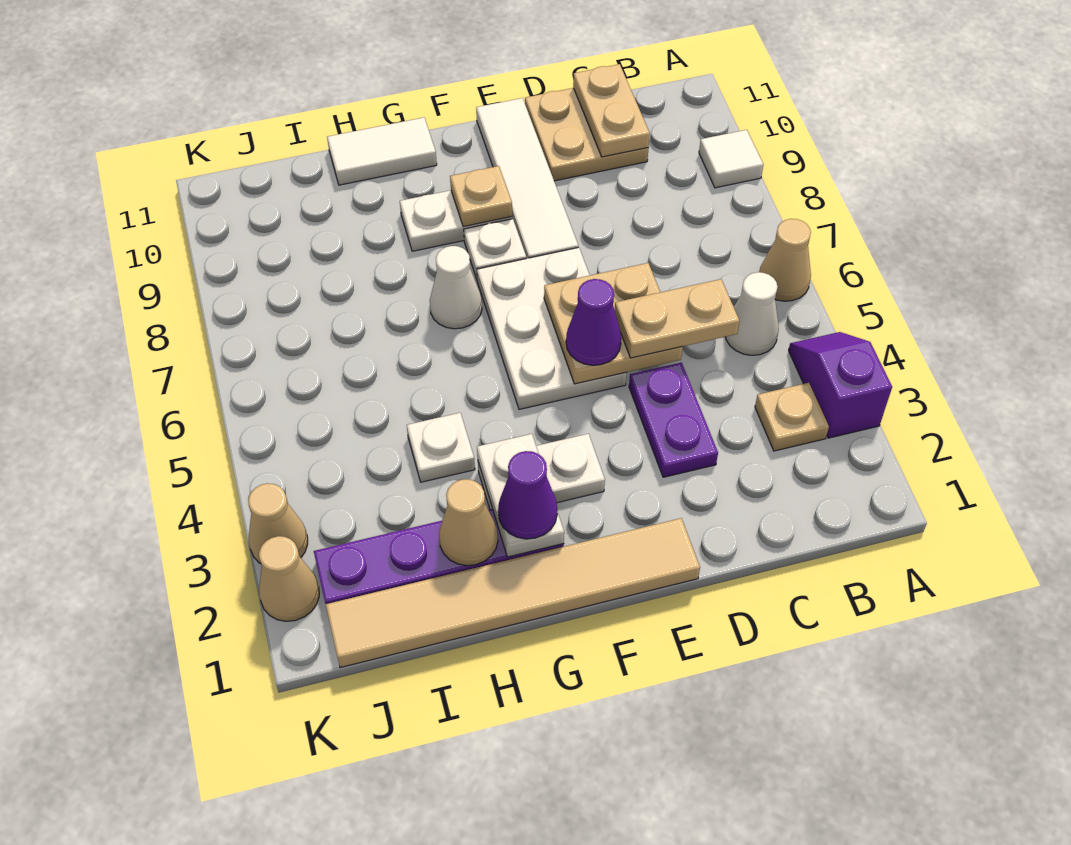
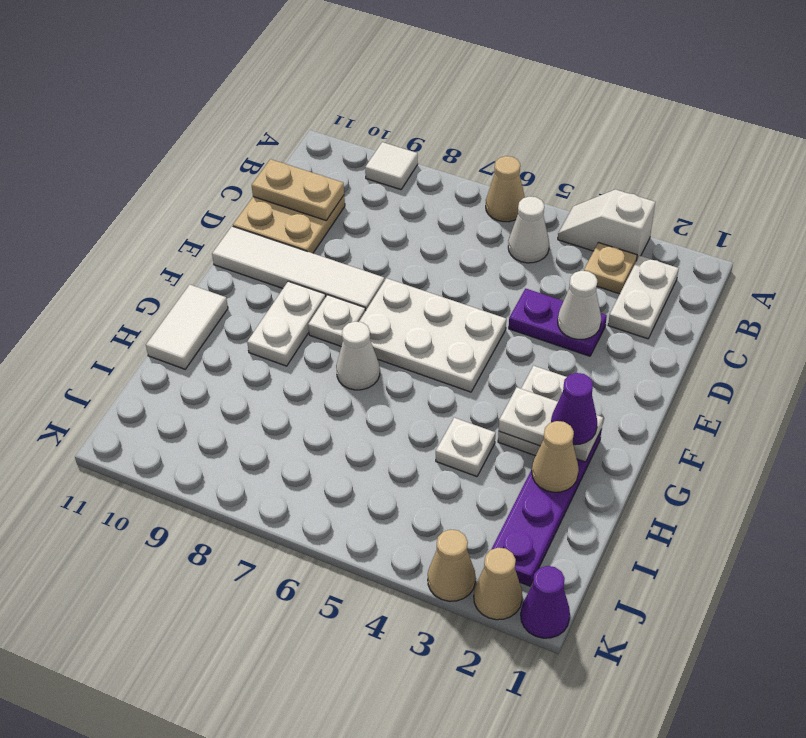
purple slope A3:A4 level 1 top 3 -> white slope A3:A4 level 1 top 3
none -> white plate B2:C2 level 1
tan plate C5:D5 level 3 -> none
none -> white cone D3 level 2
tan plate D5:E6 level 2 -> none
tan tile E1:J1 level 1 -> none
purple cone E5 level 3 -> purple cone K1 level 1
tan plate F9 level 2 -> none

